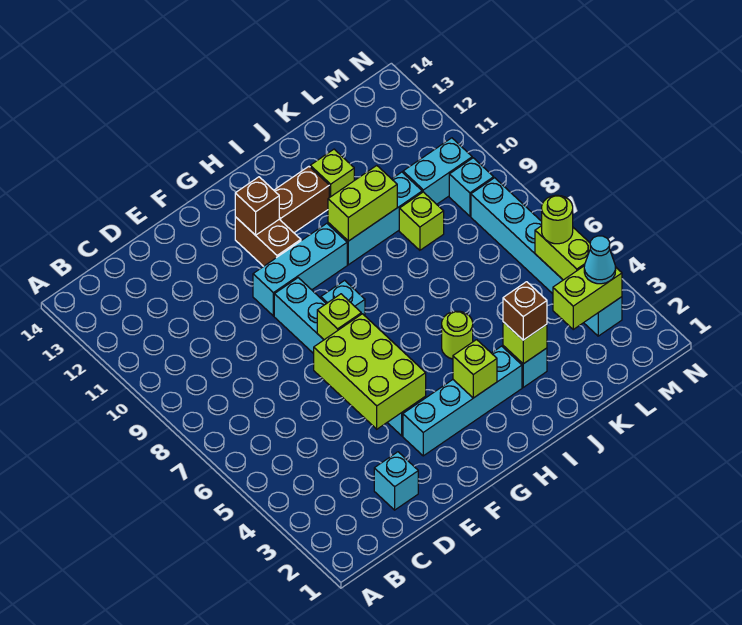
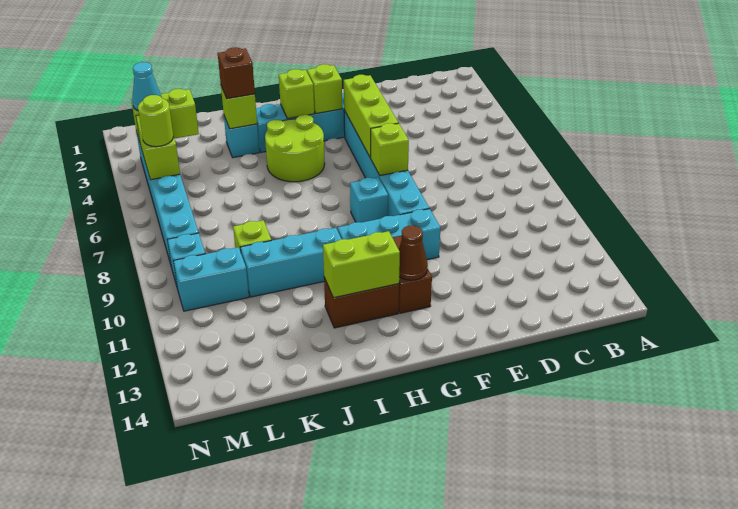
cyan brick D2 level 1 -> none
lime brick E4:F6 level 2 -> lime brick F4:F6 level 2
brown brick G12 level 2 -> brown cone G12 level 2
lime round brick I5 level 1 -> lime round brick H4:I5 level 1
lime brick I10:J10 level 2 -> lime brick H12:I12 level 2
lime brick J12 level 1 -> lime brick G3 level 2

